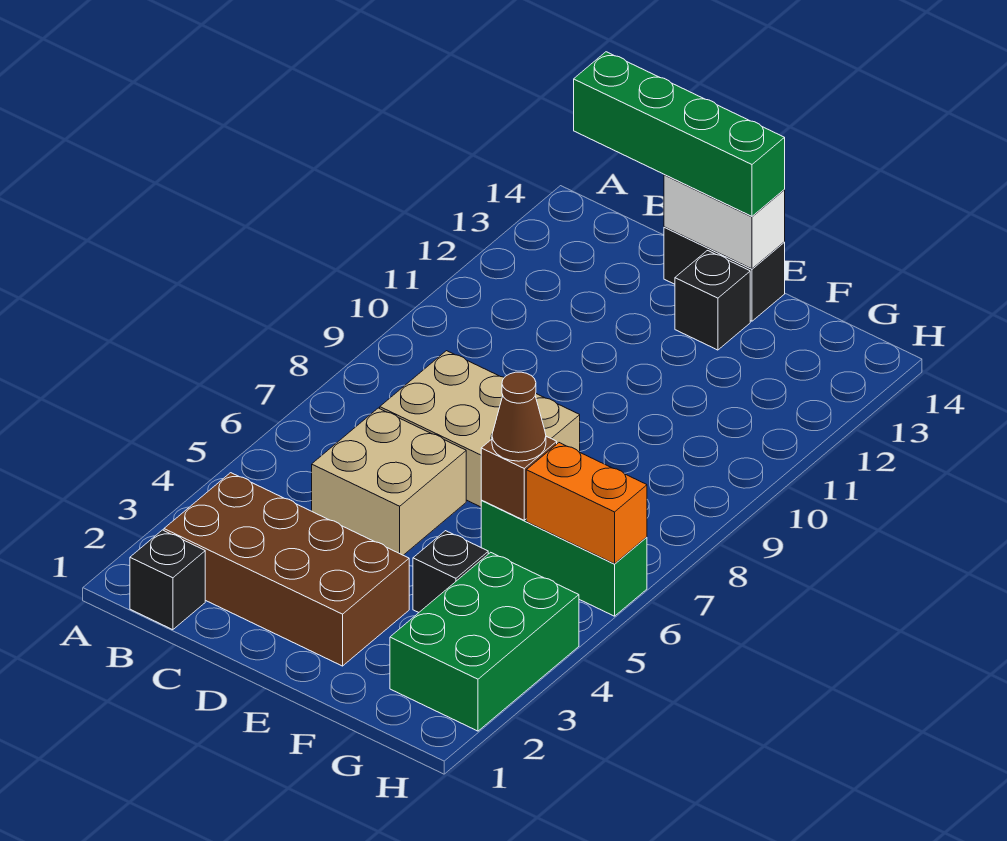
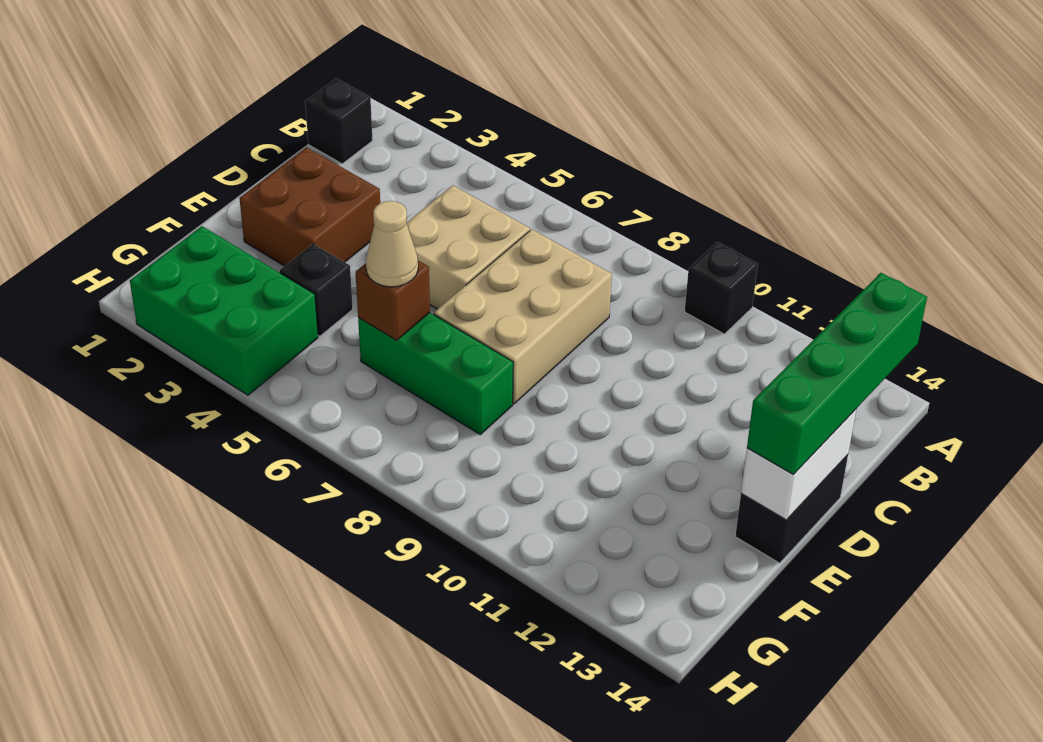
brown brick B2:E3 level 1 -> brown brick D2:E3 level 1
black brick E13 level 1 -> black brick A10 level 1
green brick F6:H6 level 1 -> green brick F6:F8 level 1
brown cone F6 level 3 -> tan cone F6 level 3
orange brick G6:H6 level 2 -> none

